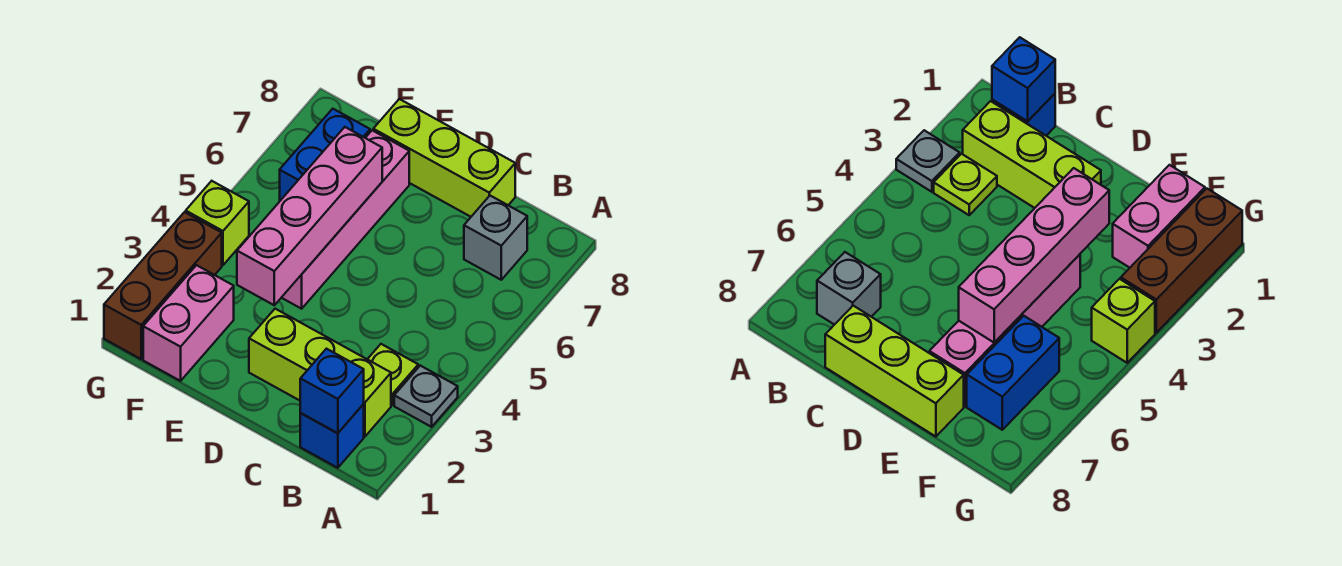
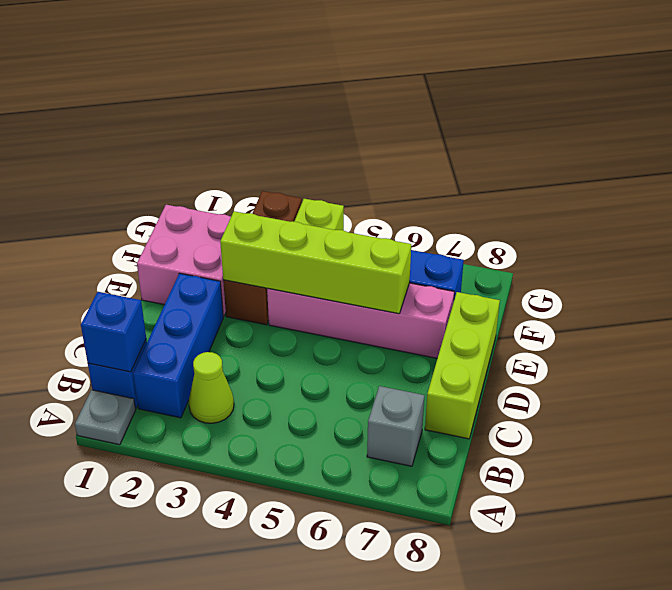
grey plate A3 level 1 -> grey plate A1 level 1
lime brick B2:D2 level 1 -> blue brick B2:D2 level 1
lime plate B3 level 1 -> lime cone B3 level 1
pink brick E3:E6 level 2 -> lime brick E3:E6 level 2
pink brick F1:F2 level 1 -> pink brick E1:F2 level 1
brown brick G1:G3 level 1 -> brown brick E3:G3 level 1

